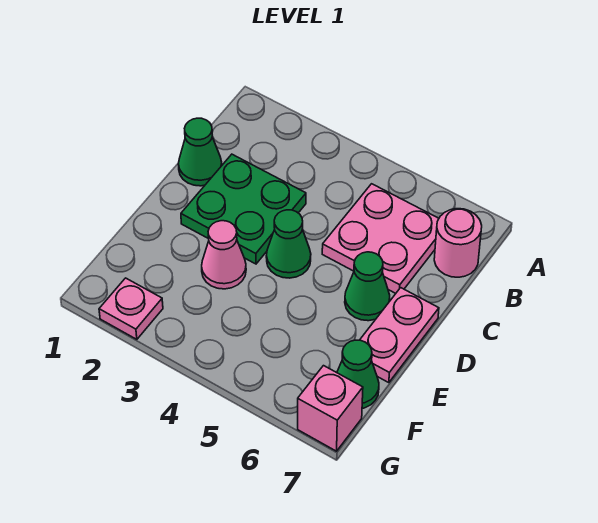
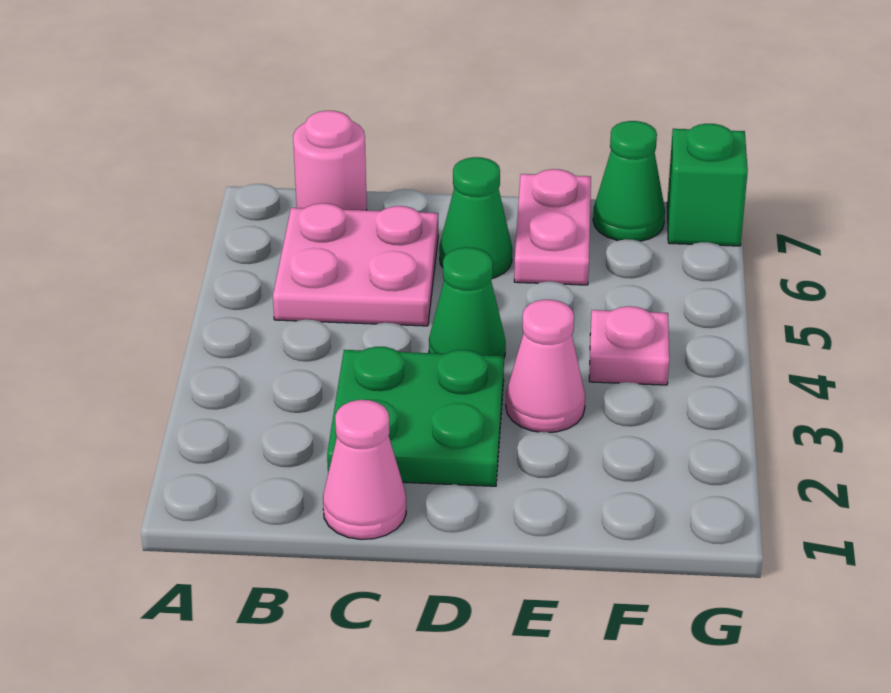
green cone C1 level 1 -> pink cone C1 level 1
pink plate D7:E7 level 1 -> pink plate E6:E7 level 1
pink plate G2 level 1 -> pink plate F4 level 1
pink brick G7 level 1 -> green brick G7 level 1

